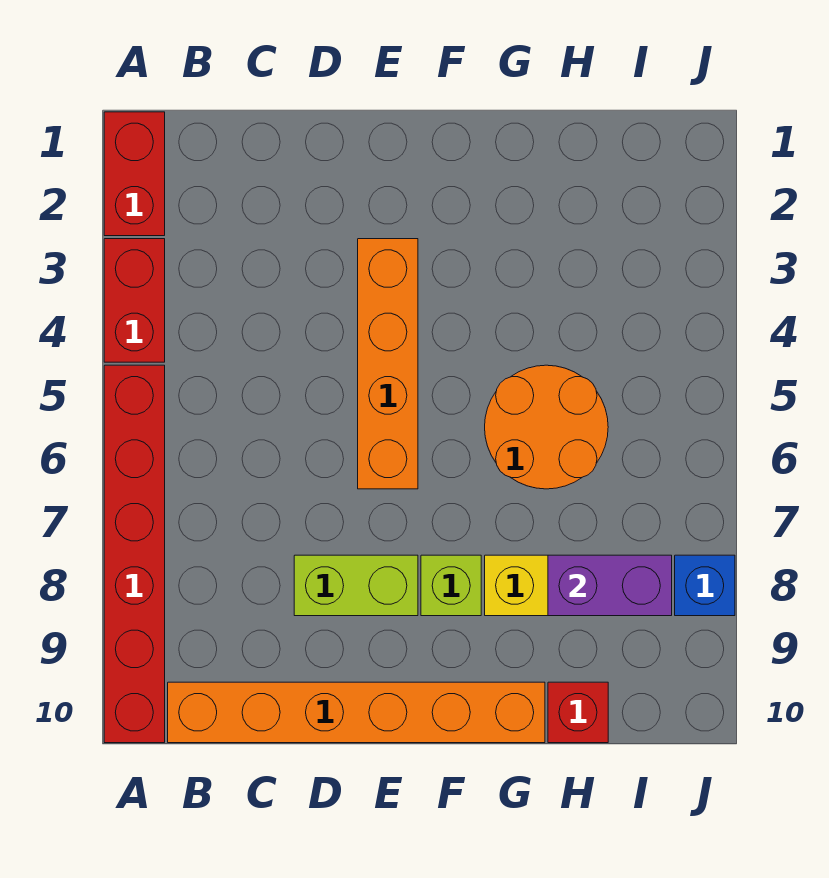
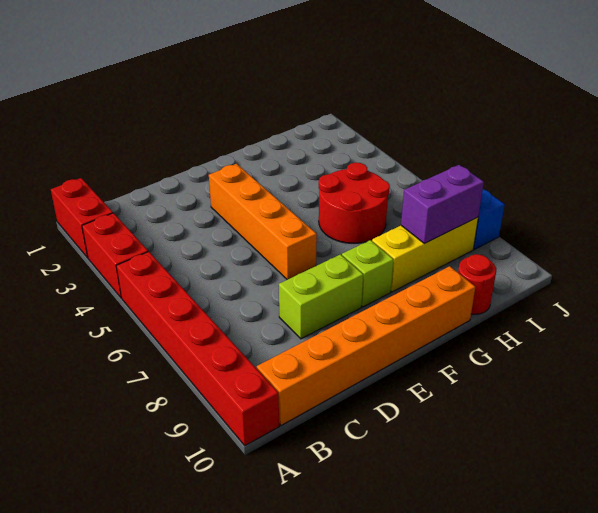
orange round brick G5:H6 level 1 -> red round brick G5:H6 level 1
red brick H10 level 1 -> red round brick H10 level 1

